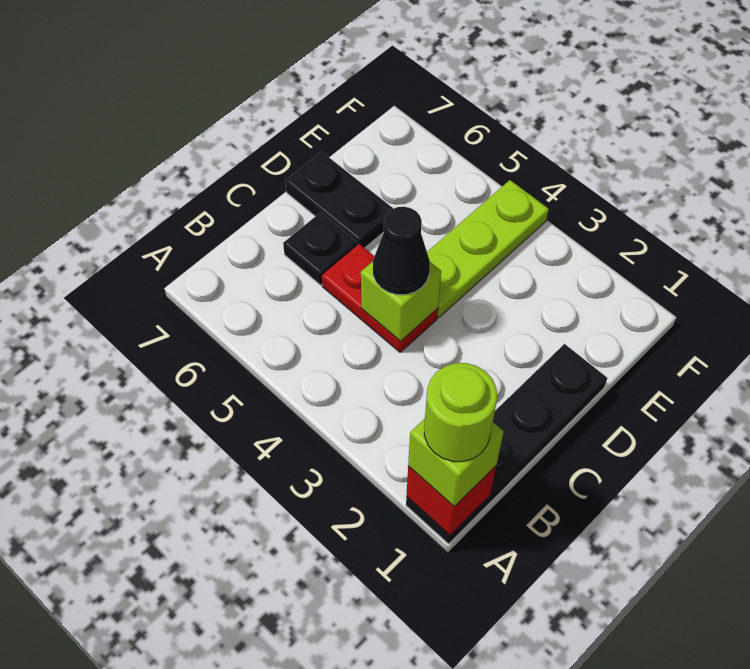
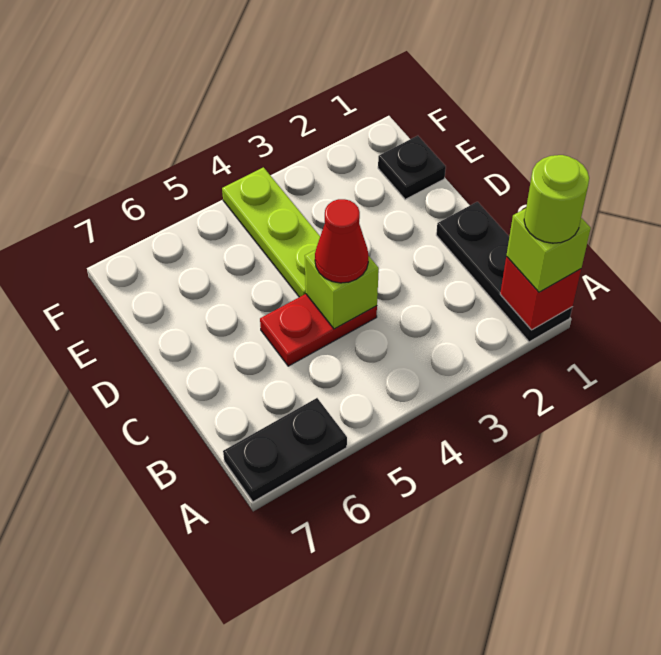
black plate A1:D1 level 1 -> black plate A1:C1 level 1
black cone C4 level 3 -> red cone C4 level 3
black plate C6 level 1 -> black plate E1 level 1
black plate D6:D7 level 1 -> black plate A6:A7 level 1

